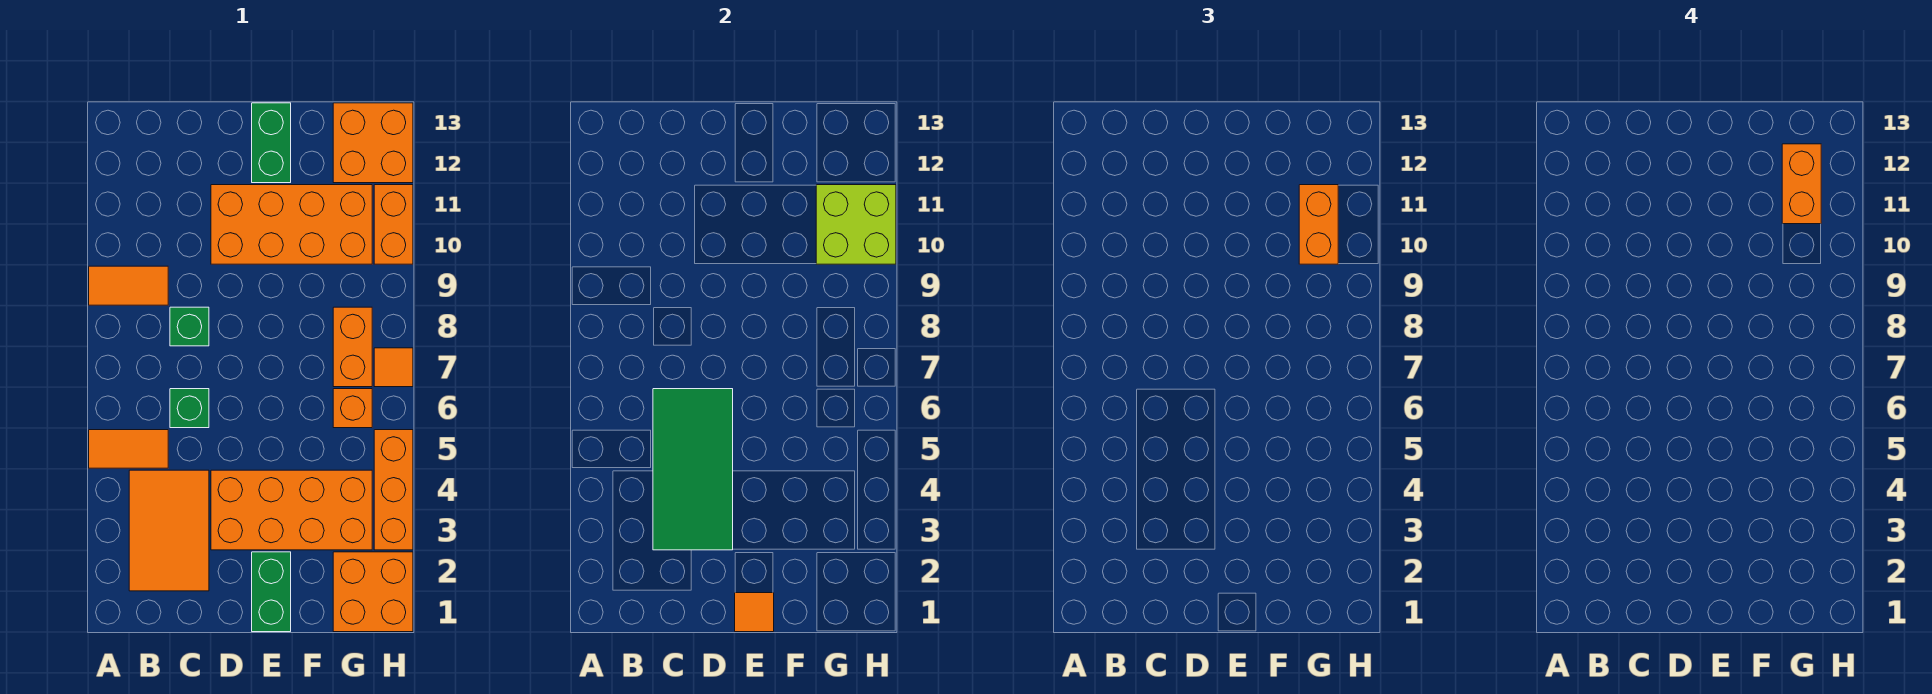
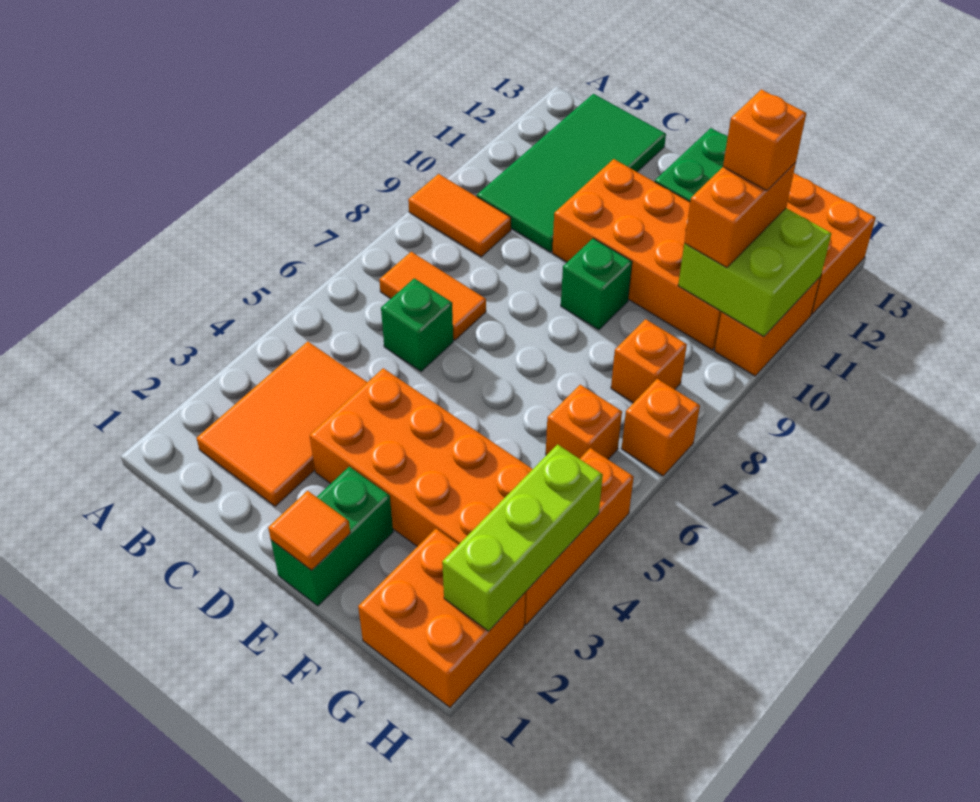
orange tile A5:B5 level 1 -> orange tile B7:C7 level 1
green tile C3:D6 level 2 -> green tile B10:C13 level 1
green brick C8 level 1 -> green brick E9 level 1
orange brick G7:G8 level 1 -> orange brick G8 level 1
orange brick G11:G12 level 4 -> orange brick G11 level 4
none -> lime brick H2:H4 level 2
orange tile H7 level 1 -> orange brick H7 level 1

